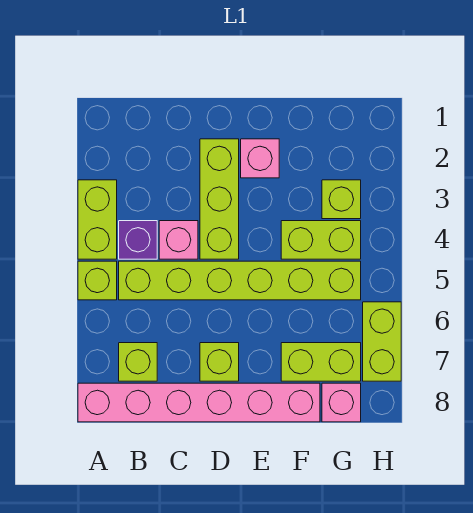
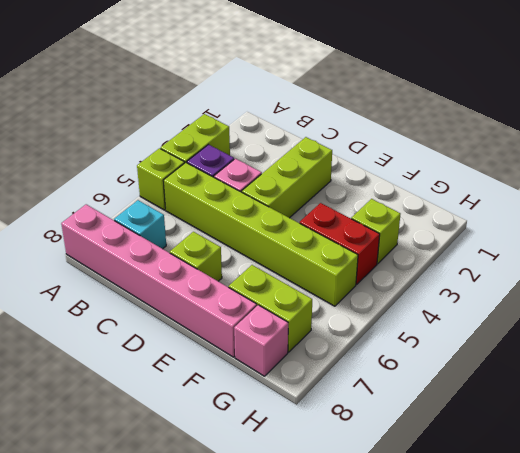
lime brick B7 level 1 -> cyan brick B7 level 1
pink brick E2 level 1 -> none
lime brick F4:G4 level 1 -> red brick F4:G4 level 1
lime brick H6:H7 level 1 -> none

